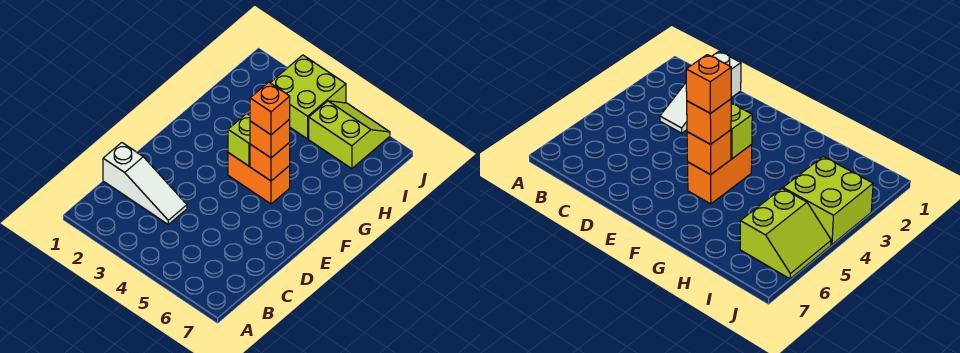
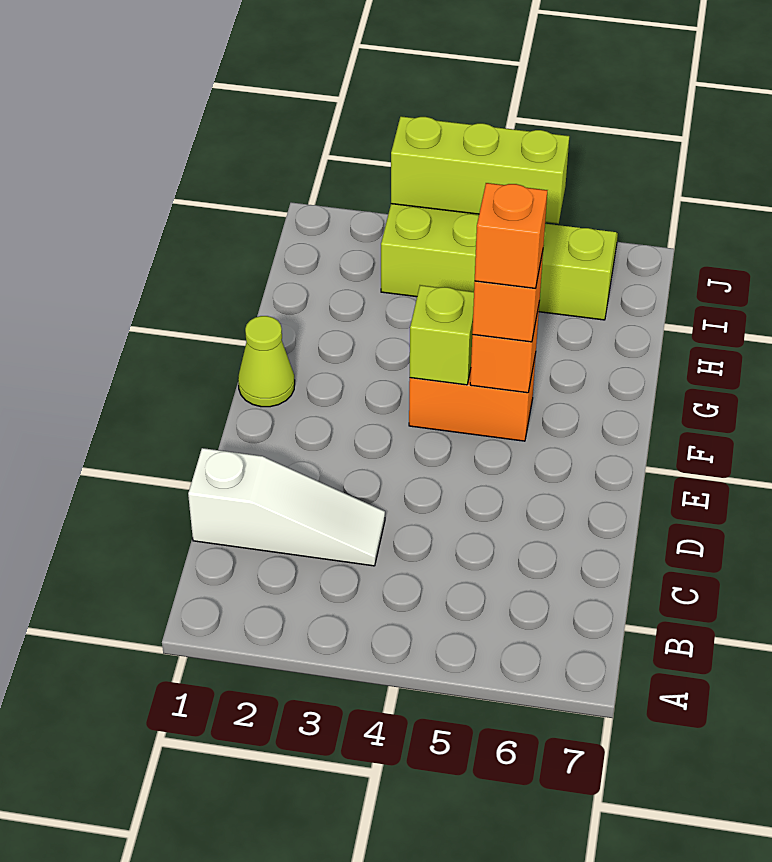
none -> lime cone F1 level 1
none -> lime brick J3:J5 level 2

